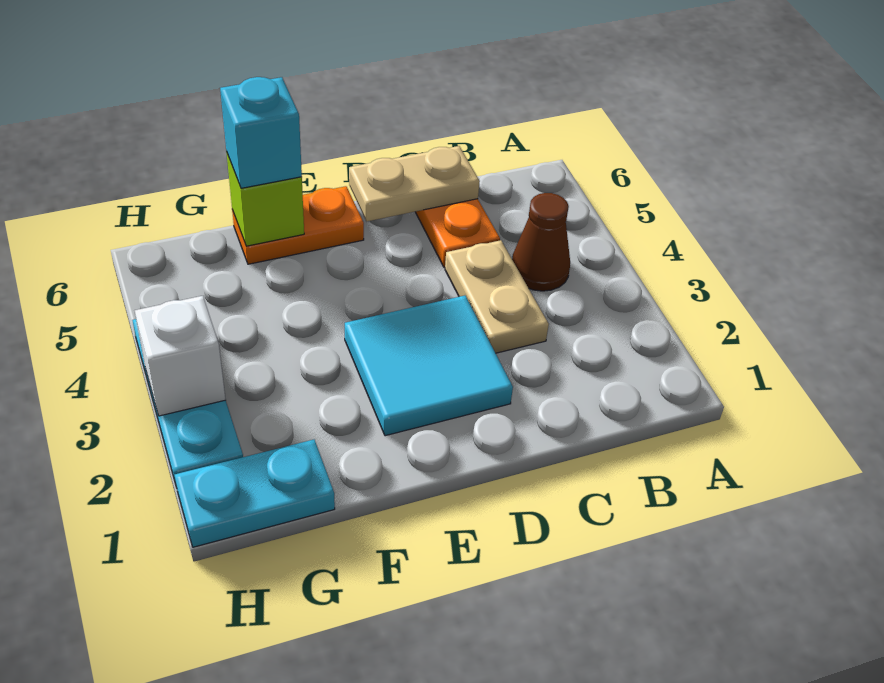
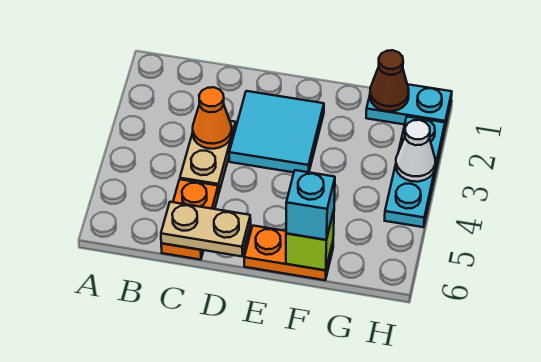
brown cone B4 level 1 -> brown cone G1 level 2
none -> orange cone C3 level 2
white brick H3 level 2 -> white cone H3 level 2

